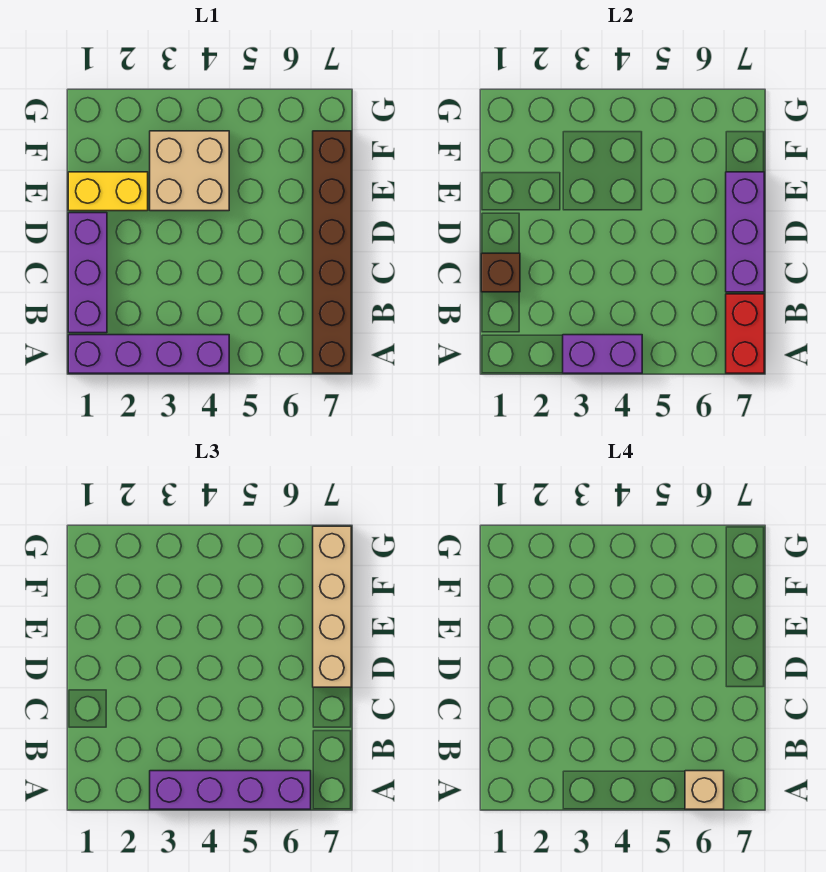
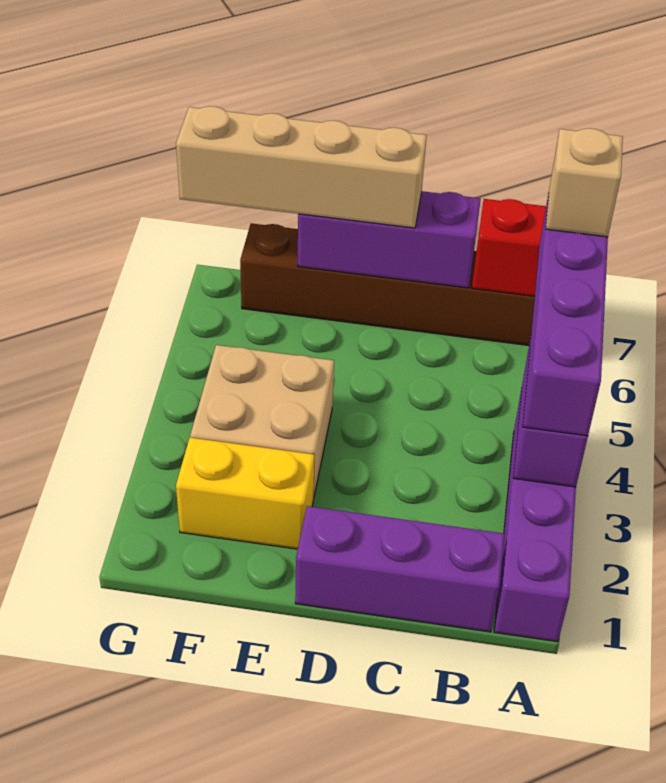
brown brick C1 level 2 -> none
yellow brick E1:E2 level 1 -> yellow brick E2:F2 level 1

